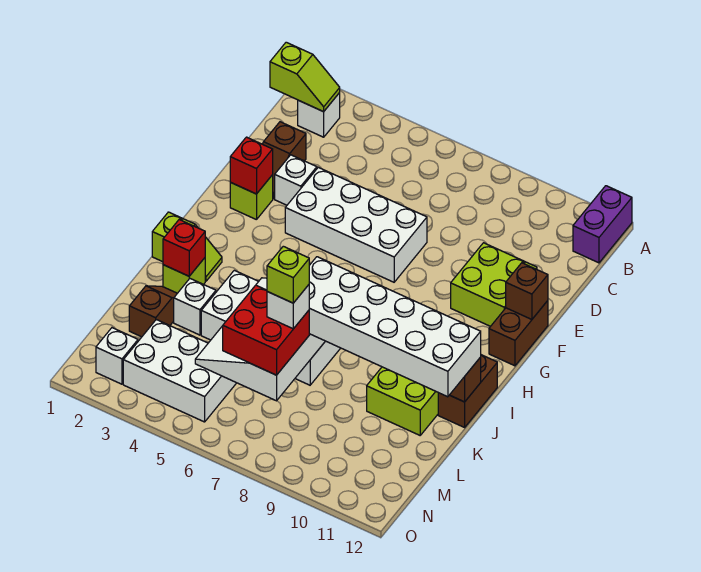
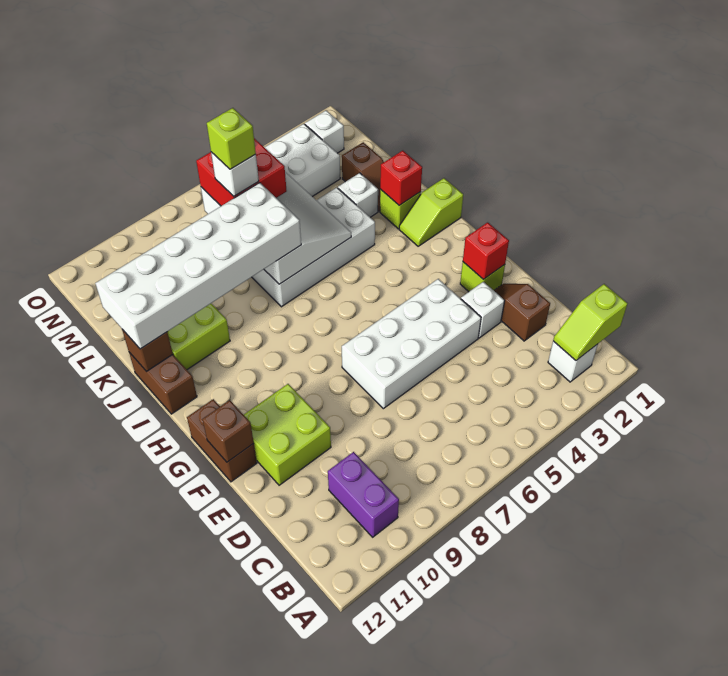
purple brick A12:B12 level 1 -> purple brick B10:C10 level 1

